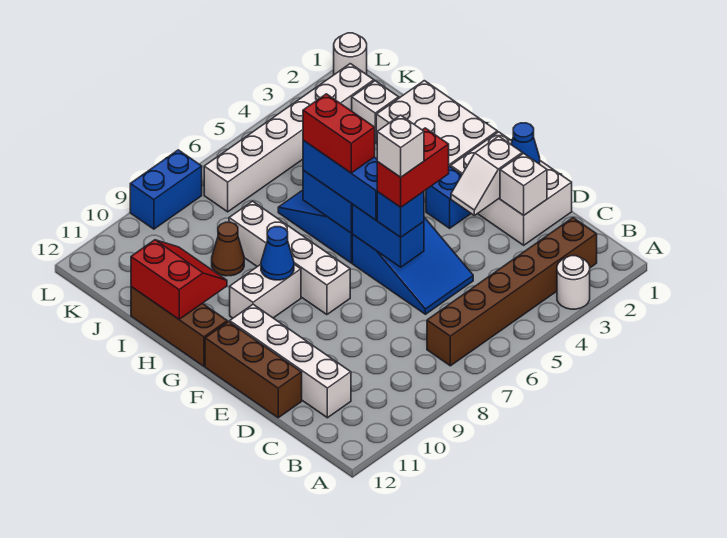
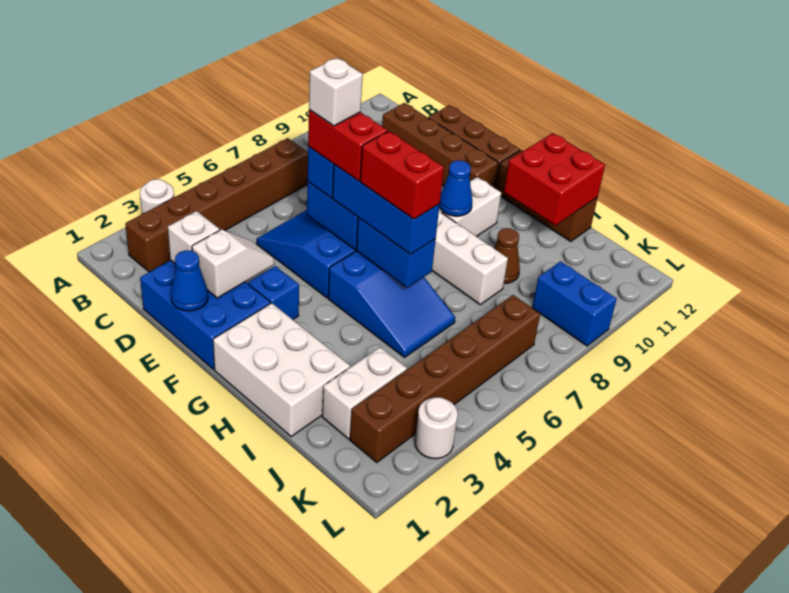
white brick C11:F11 level 1 -> brown brick C11:F11 level 1
white brick D1:F2 level 1 -> blue brick D1:F2 level 1
red brick E5:E6 level 4 -> red brick E6:F6 level 4
red slope H11:I12 level 2 top 12 -> red brick H11:I12 level 2
white brick J2 level 1 -> white brick J2:J3 level 1
white brick K2:K7 level 1 -> brown brick K2:K7 level 1
white round brick L1 level 1 -> white round brick L3 level 1
blue brick L8:L9 level 1 -> blue brick K9:L9 level 1

